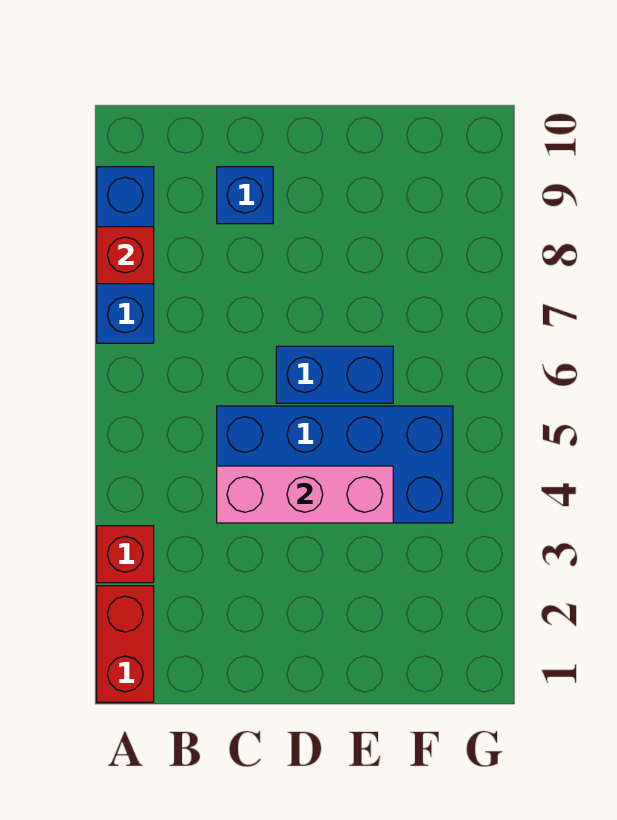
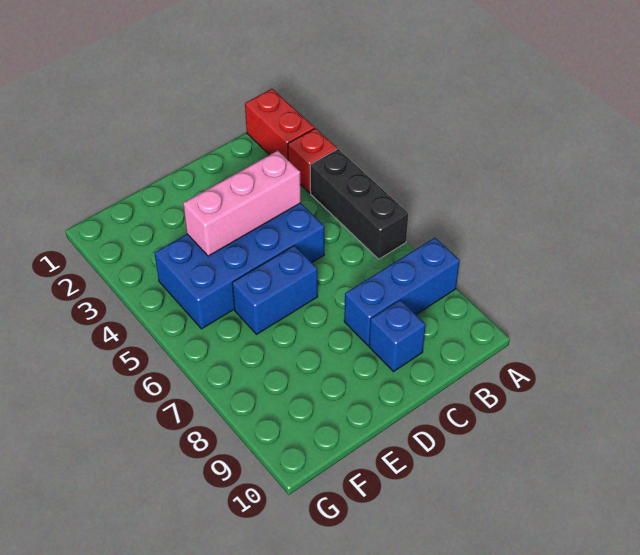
none -> black brick A4:A6 level 1
blue brick A7:A9 level 1 -> blue brick A8:C8 level 1
red brick A8 level 2 -> none

